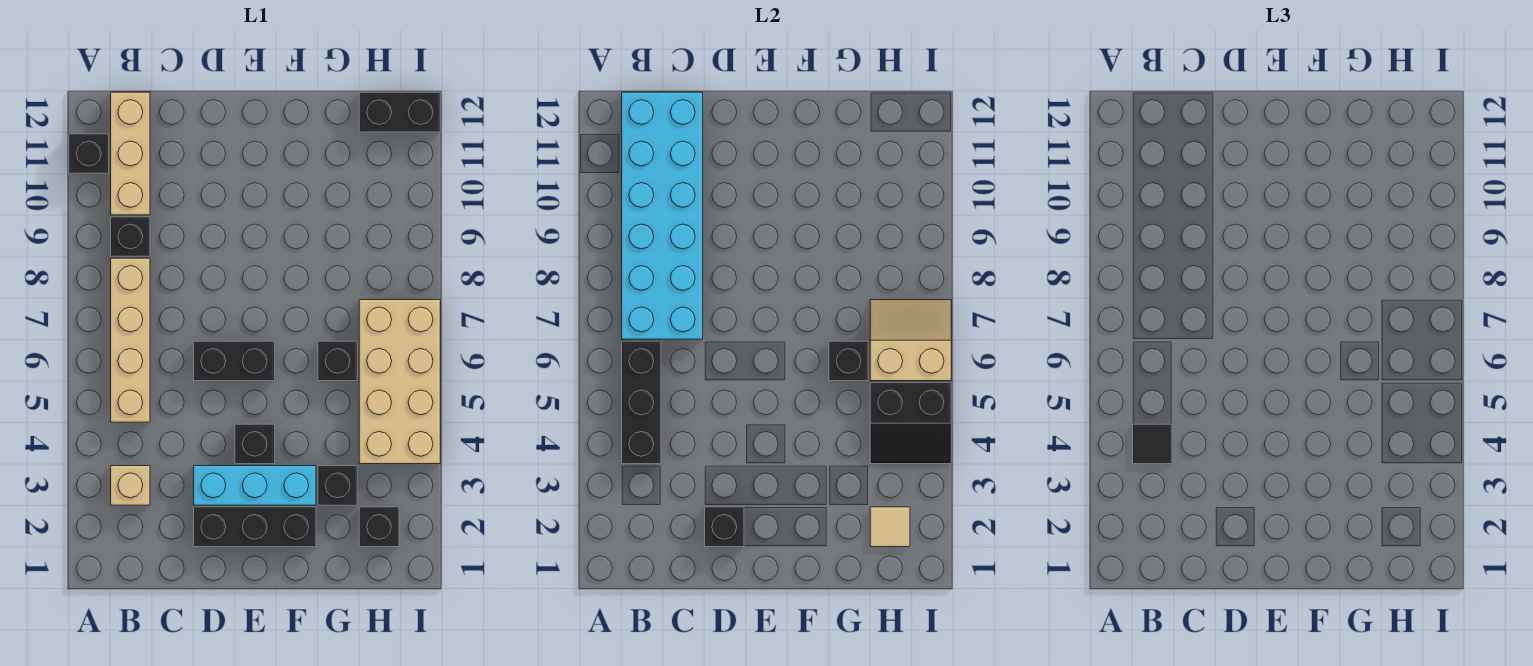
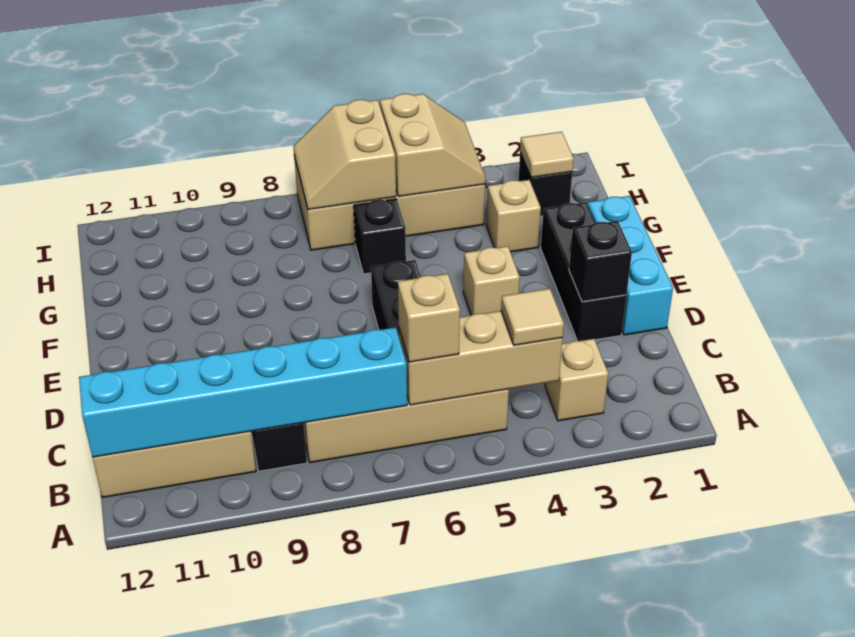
black brick A11 level 1 -> none
black brick B4:B6 level 2 -> tan brick B4:B6 level 2
black tile B4 level 3 -> tan tile B4 level 3
none -> tan brick B6 level 3
cyan brick B7:C12 level 2 -> cyan brick B7:B12 level 2
cyan brick D3:F3 level 1 -> cyan brick D1:F1 level 1
black brick E4 level 1 -> tan brick E4 level 1
black brick G3 level 1 -> tan brick G3 level 1
black brick G6 level 2 -> none
black slope H4:I5 level 2 top 5 -> tan slope H4:I5 level 2 top 5
black brick H12:I12 level 1 -> none

